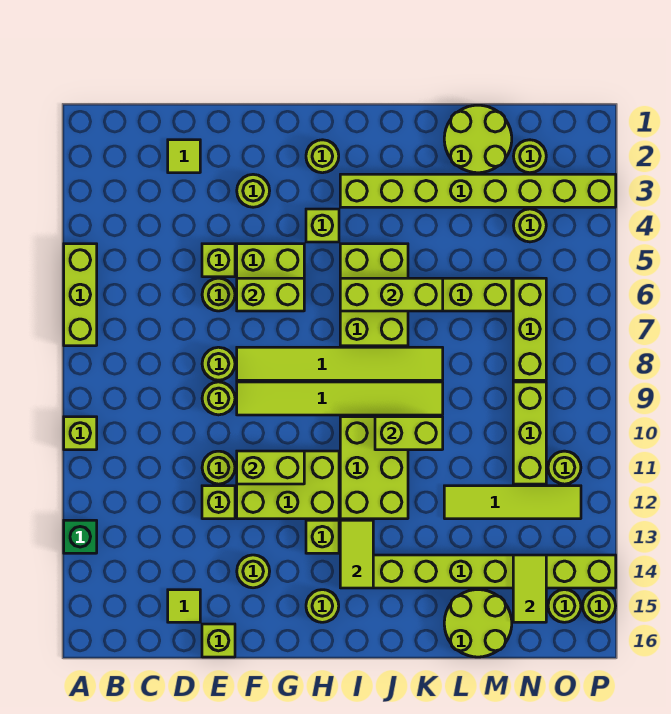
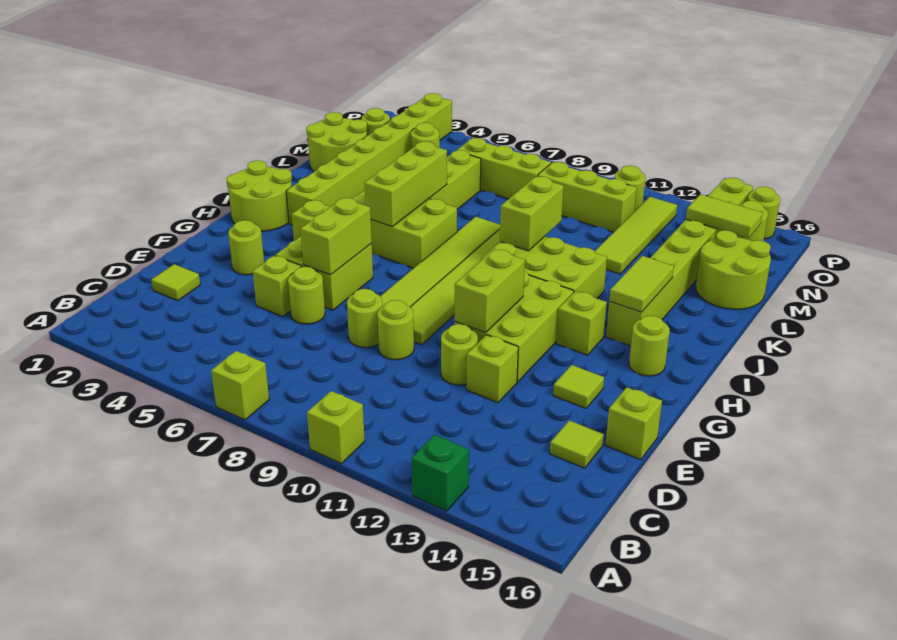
lime brick A5:A7 level 1 -> lime brick A7 level 1
lime round brick F14 level 1 -> lime tile F14 level 1
lime round brick H2 level 1 -> lime round brick H1:I2 level 1
lime tile I13:I14 level 2 -> lime tile I14:J14 level 2

